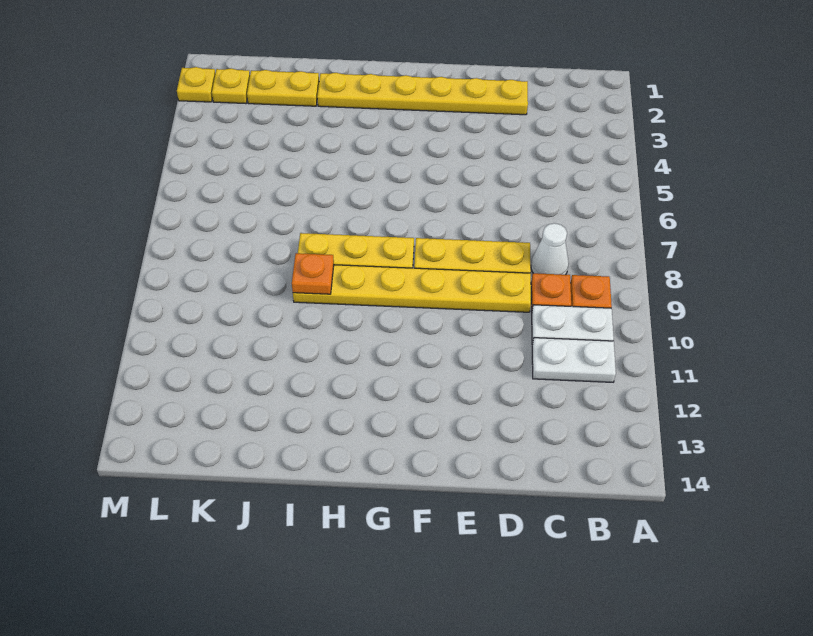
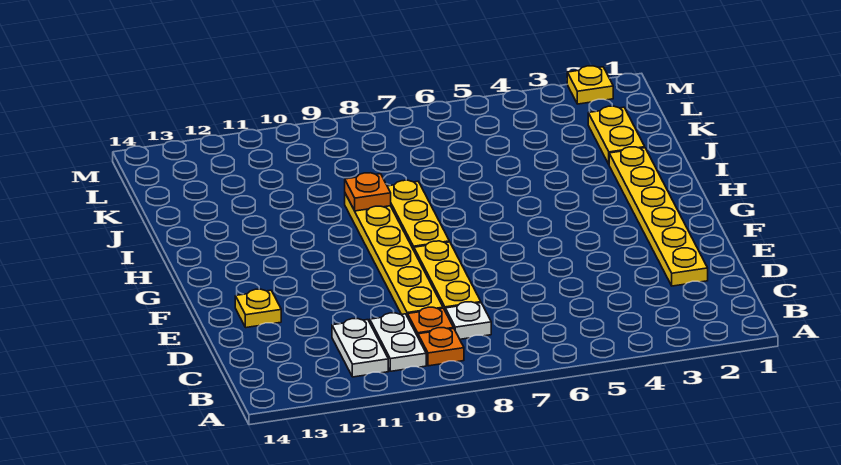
white cone C8 level 1 -> white plate C8 level 1
yellow plate L2 level 1 -> yellow plate E13 level 1

